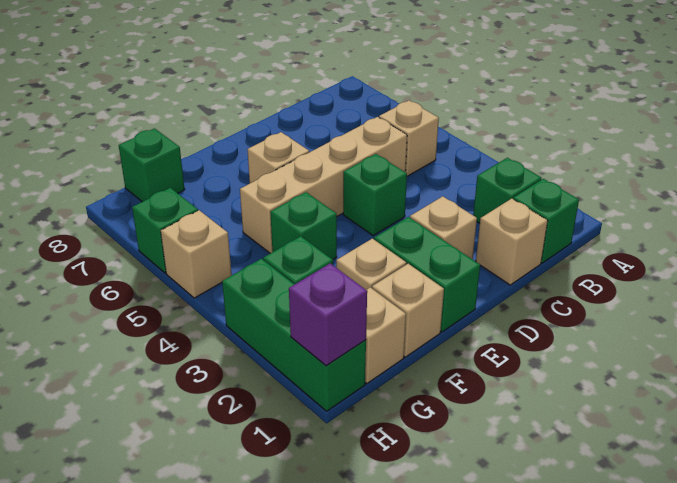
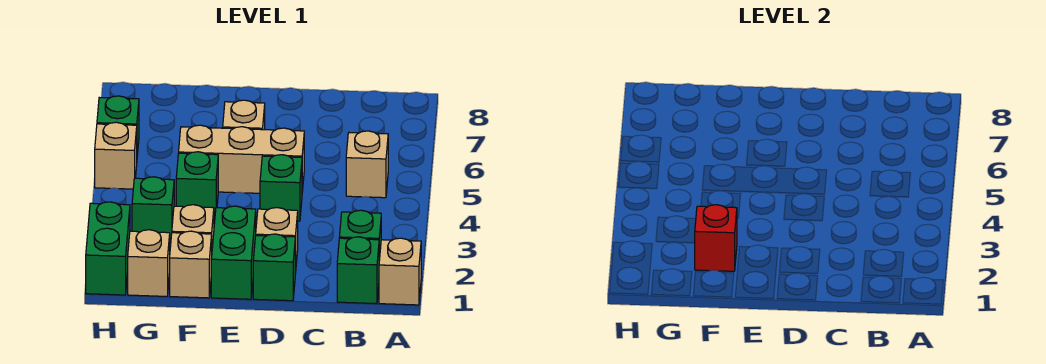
tan brick C1 level 1 -> tan brick A1 level 1
tan brick C5:F5 level 1 -> tan brick D5:F5 level 1
none -> red brick F2 level 2
green brick G8 level 1 -> green brick D1 level 1
green brick H1:H3 level 1 -> green brick H1:H2 level 1
purple brick H1 level 2 -> none

